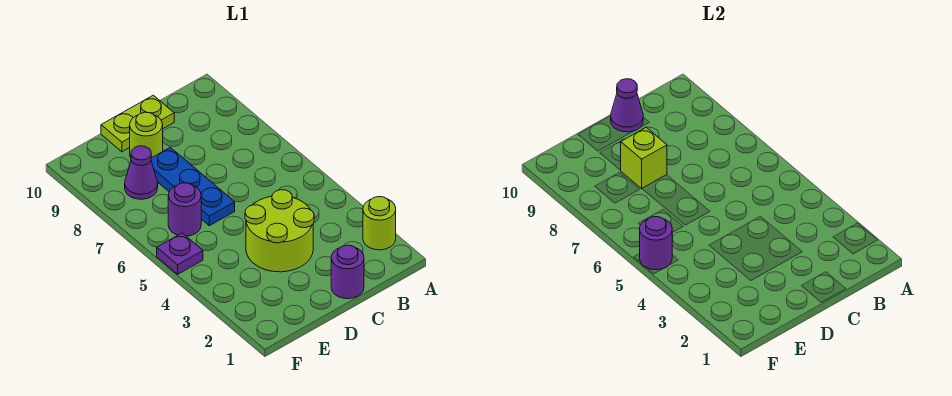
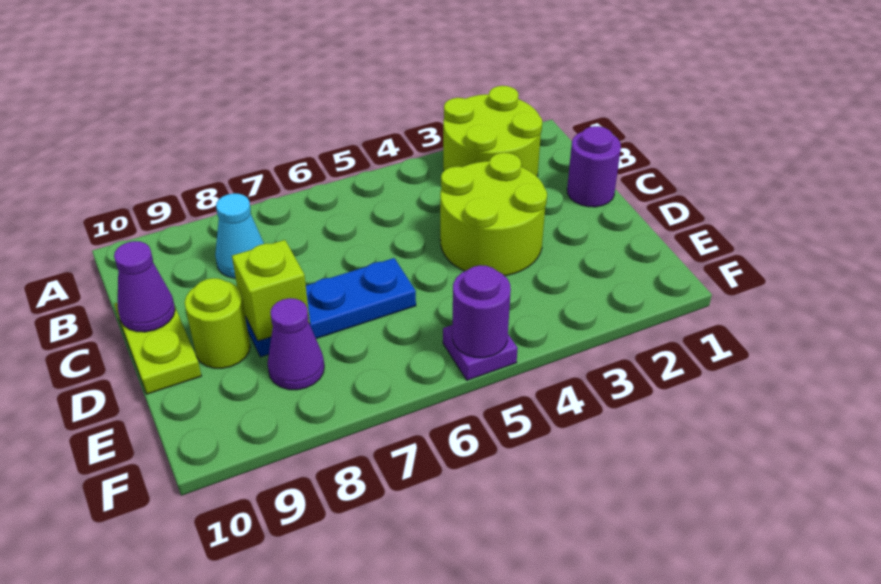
lime round brick A2 level 1 -> lime round brick A2:B3 level 1
none -> cyan cone B8 level 1
purple round brick E6 level 1 -> none

